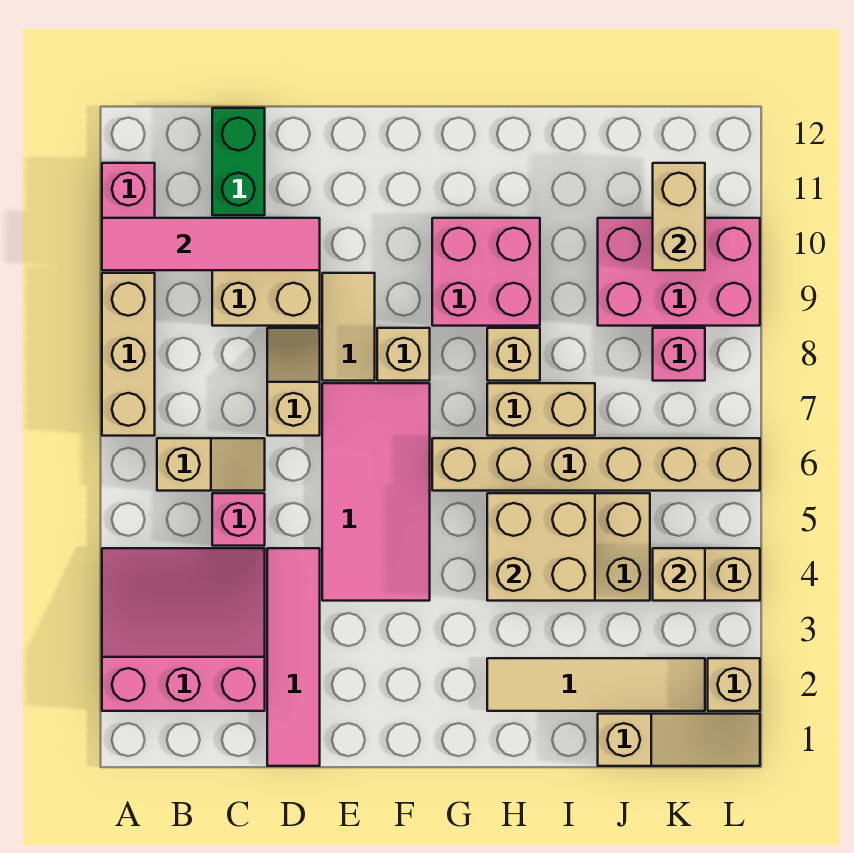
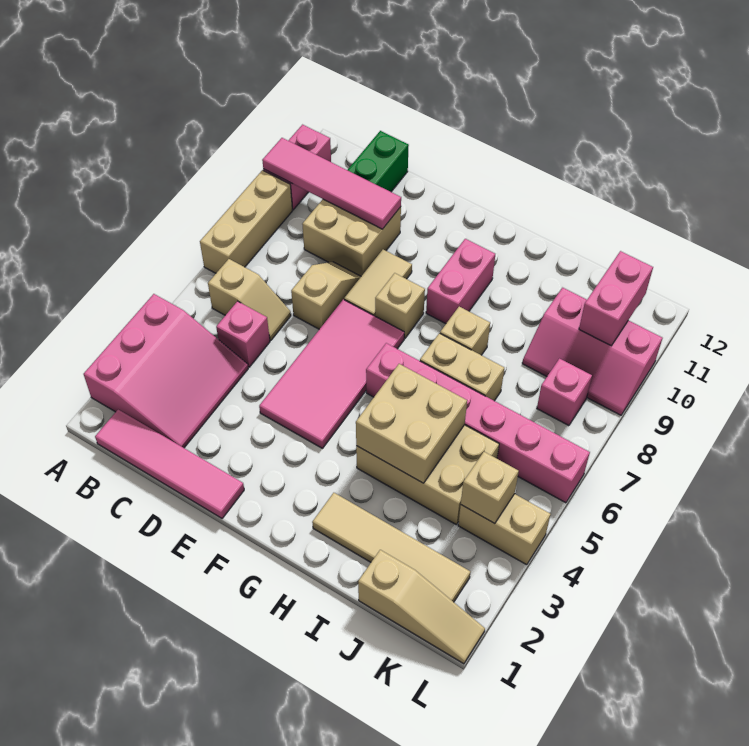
pink slope A2:C4 level 1 top 2 -> pink slope A2:C4 level 1 top A
pink tile D1:D4 level 1 -> pink tile B1:E1 level 1
tan brick G6:L6 level 1 -> pink brick G6:L6 level 1
pink brick G9:H10 level 1 -> pink brick G9:G10 level 1
pink brick J9:L10 level 1 -> pink slope J9:L10 level 1 top 10
tan brick K10:K11 level 2 -> pink brick K10:K11 level 2
tan brick L2 level 1 -> none

